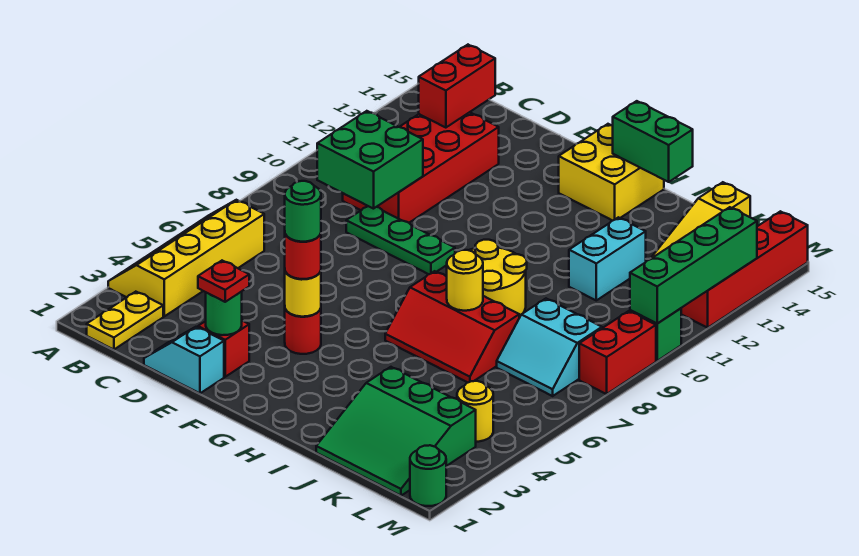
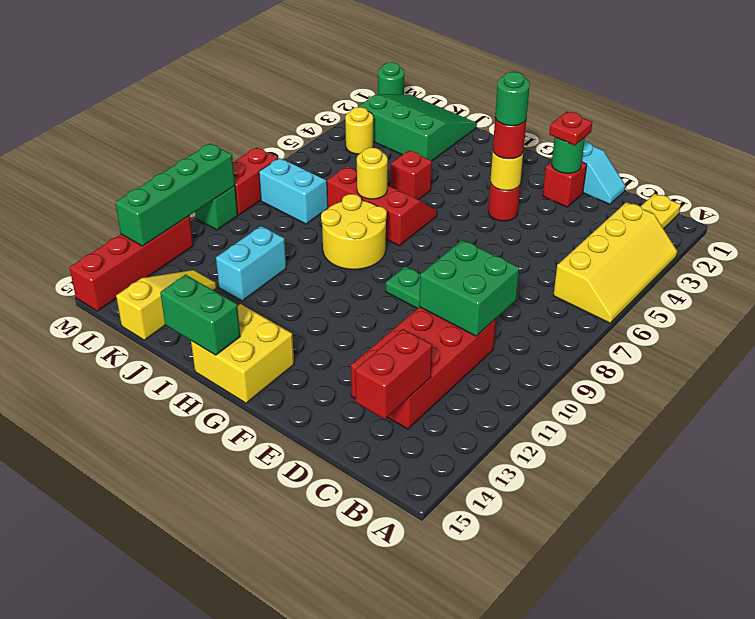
none -> red brick I5 level 1

